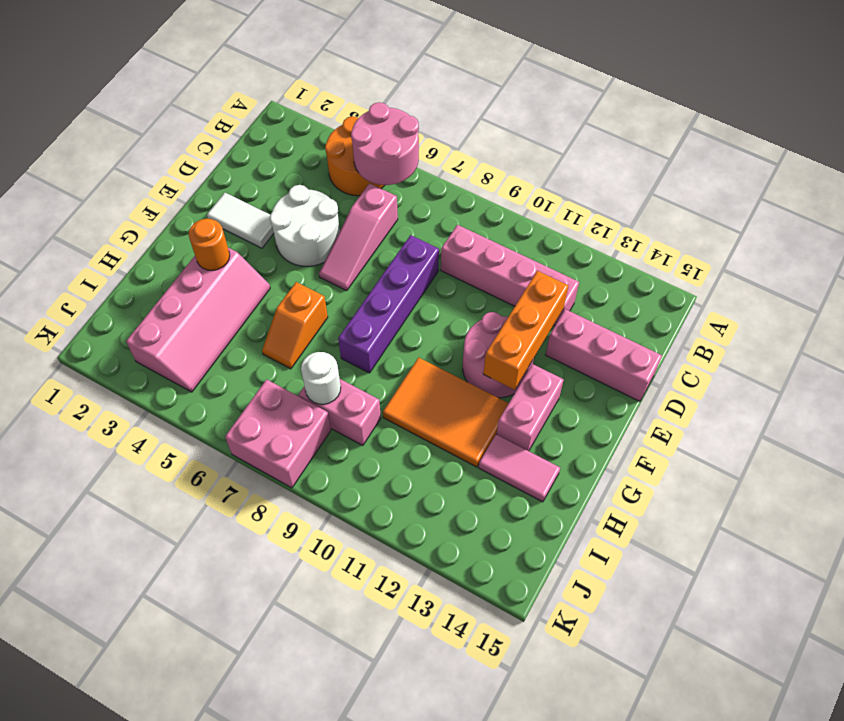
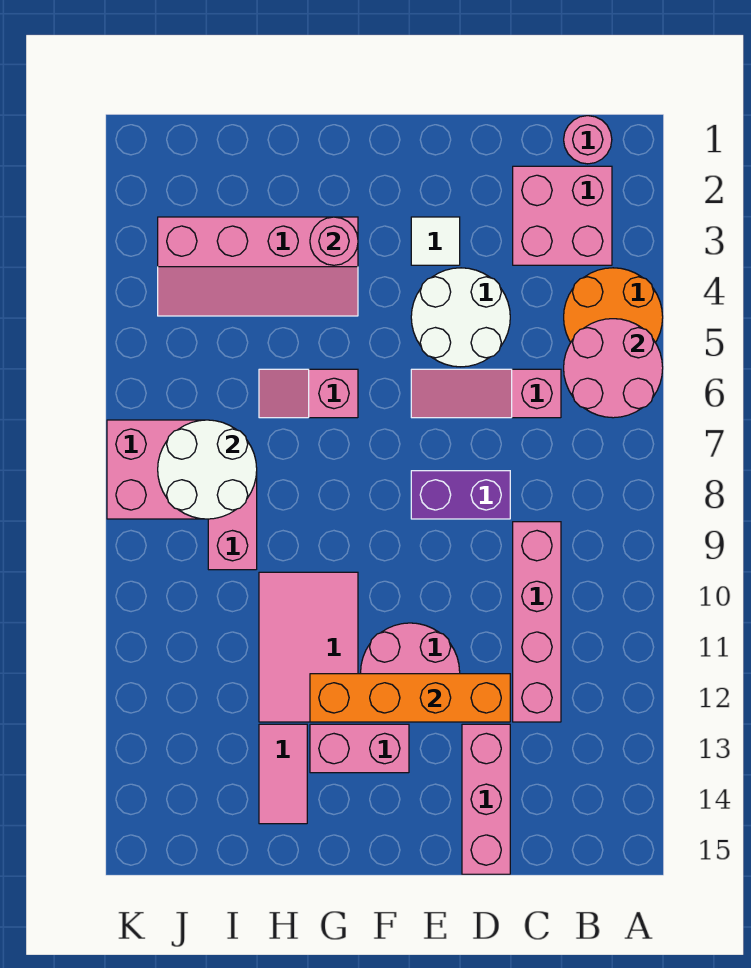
none -> pink round brick B1 level 1
none -> pink brick B2:C3 level 1
purple brick D8:G8 level 1 -> purple brick D8:E8 level 1
orange brick D12:F12 level 2 -> orange brick D12:G12 level 2
white tile E2:E3 level 1 -> white tile E3 level 1
orange round brick G3 level 2 -> pink round brick G3 level 2
orange slope G6:H6 level 1 top G -> pink slope G6:H6 level 1 top G
orange tile G10:H12 level 1 -> pink tile G10:H12 level 1
white round brick I8 level 2 -> white round brick I7:J8 level 2

